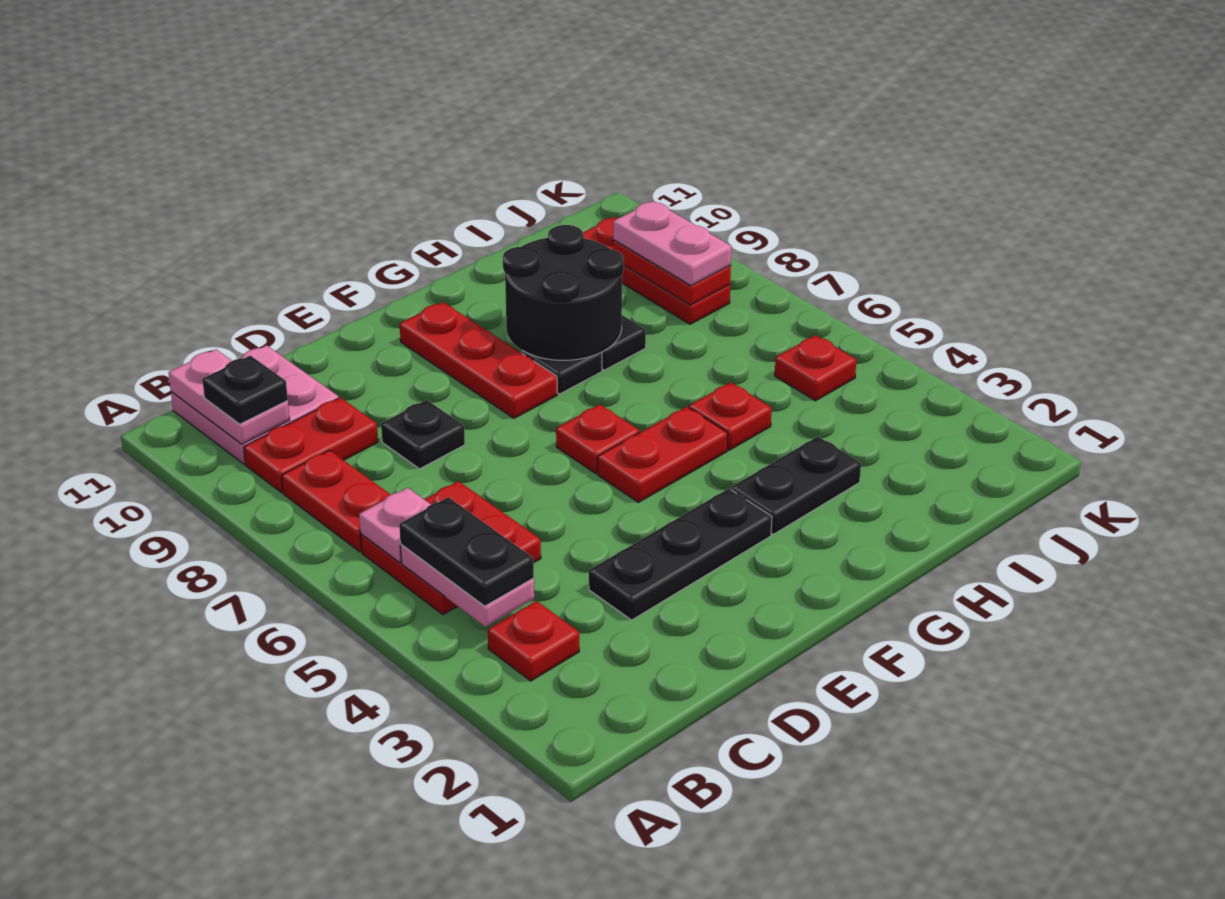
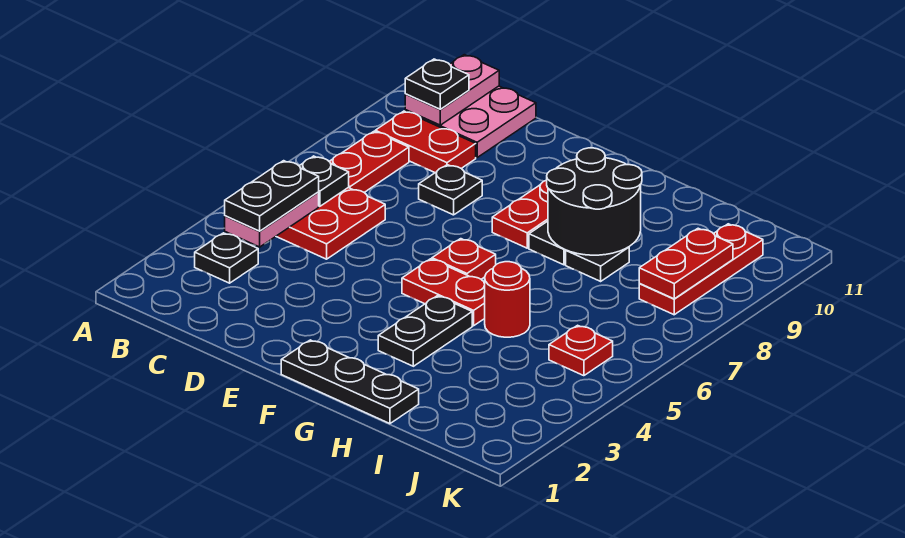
red plate B3 level 1 -> black plate B3 level 1
pink plate B6 level 2 -> black plate B6 level 2
black plate D3:F3 level 1 -> black plate F1:H1 level 1
black plate G3:H3 level 1 -> black plate G3:G4 level 1
red plate H5 level 1 -> red round brick H5 level 1
pink plate J8:J9 level 3 -> none

